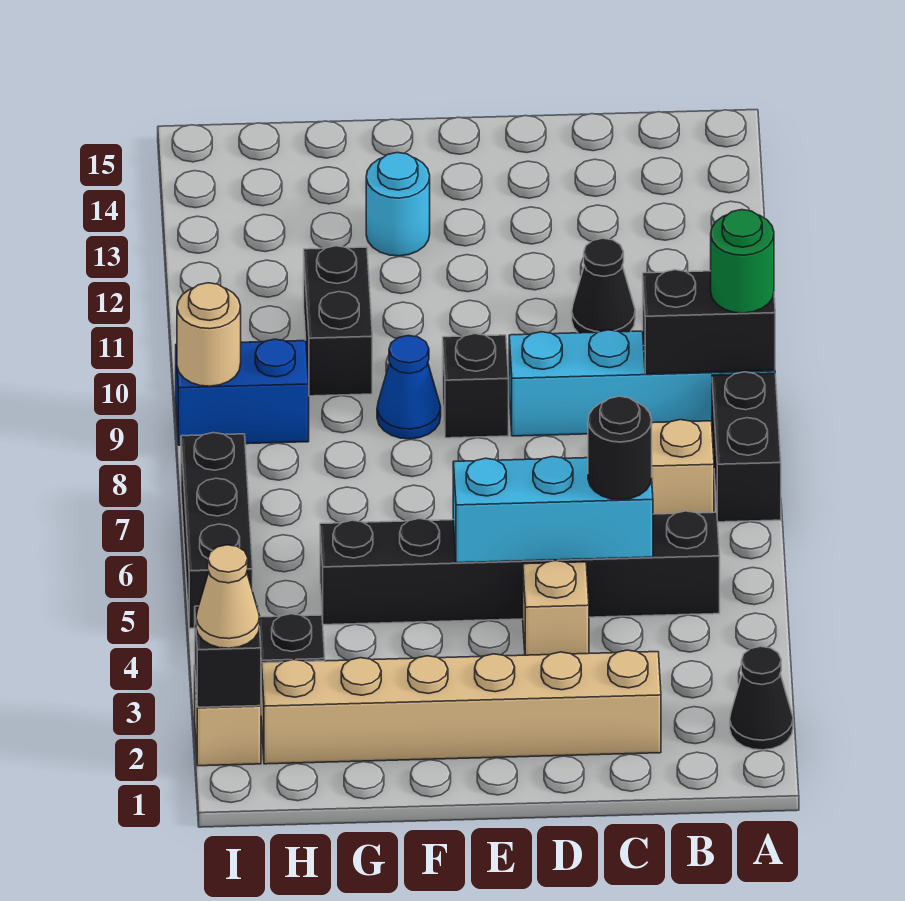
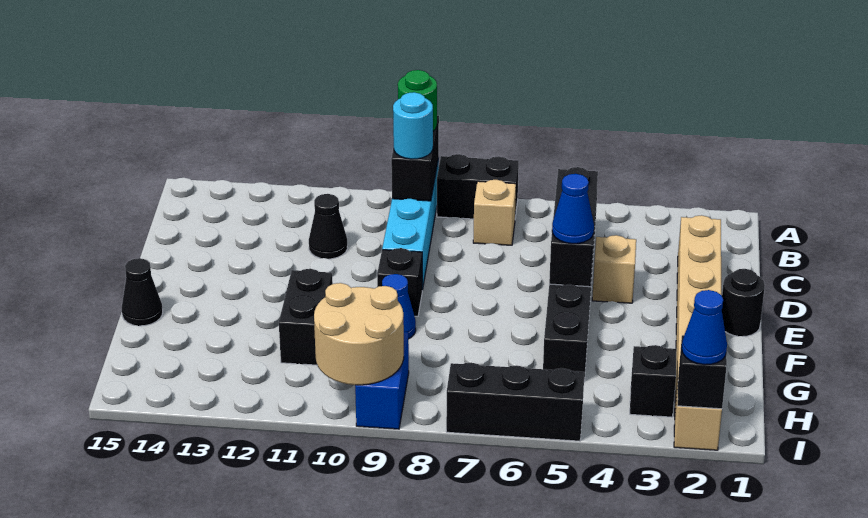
black cone A2 level 1 -> black cone F15 level 1
cyan brick C5:E5 level 2 -> black brick C5:E5 level 2
black round brick C5 level 3 -> black round brick E1 level 1
none -> blue cone E5 level 3
cyan round brick F13 level 1 -> cyan round brick B9 level 3
black brick G10:G11 level 1 -> black brick F11:G11 level 1
tan cone I2 level 3 -> blue cone I2 level 3
tan round brick I9 level 2 -> tan round brick H9:I10 level 2

